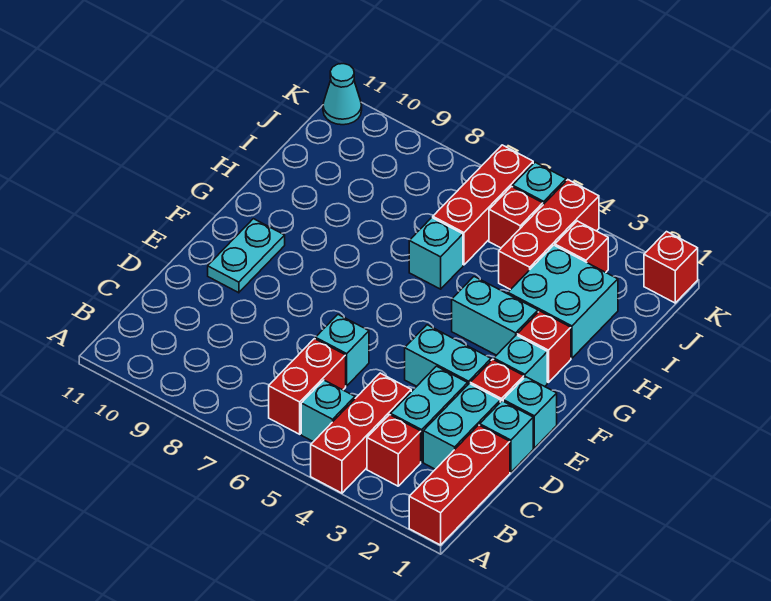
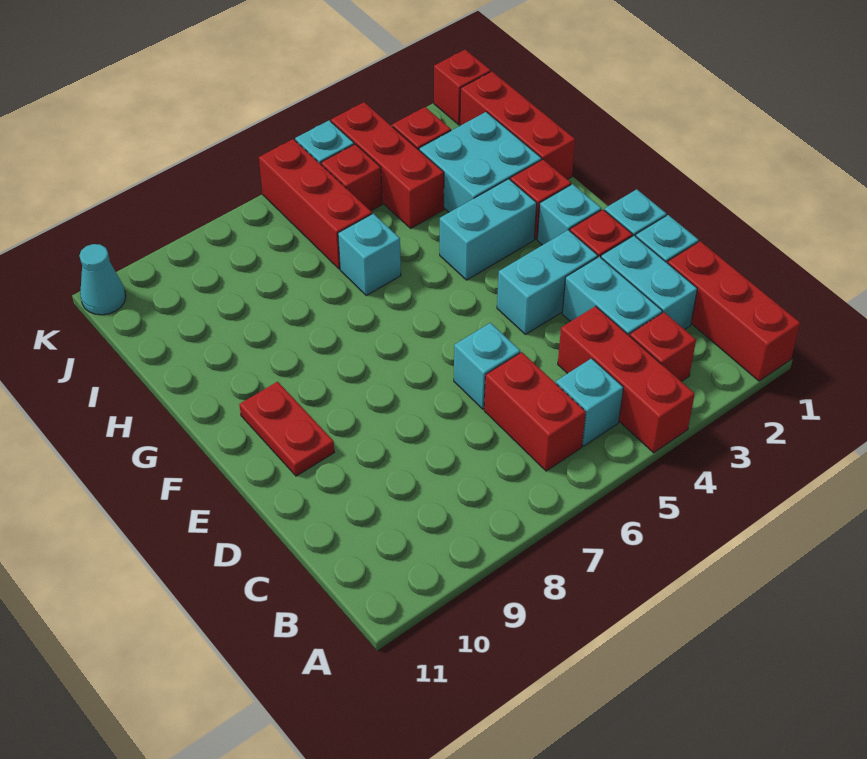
cyan plate E10:F10 level 1 -> red plate E10:F10 level 1
none -> red brick H1:J1 level 1

